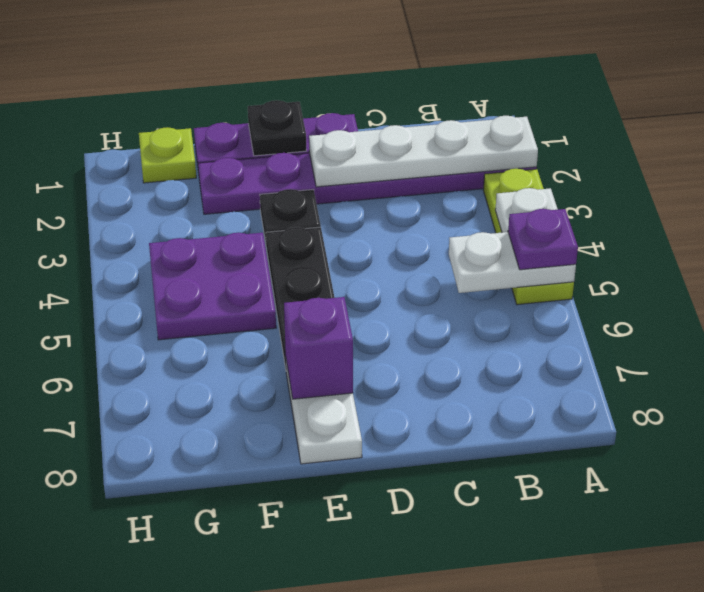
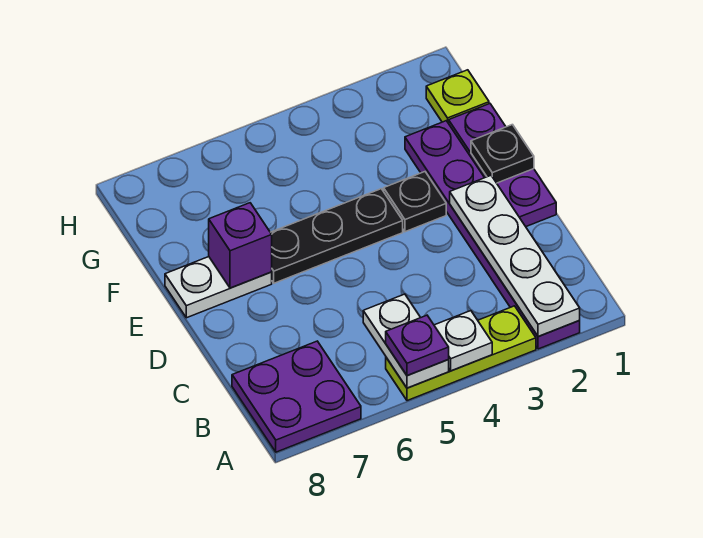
purple plate F4:G5 level 1 -> purple plate A7:B8 level 1

